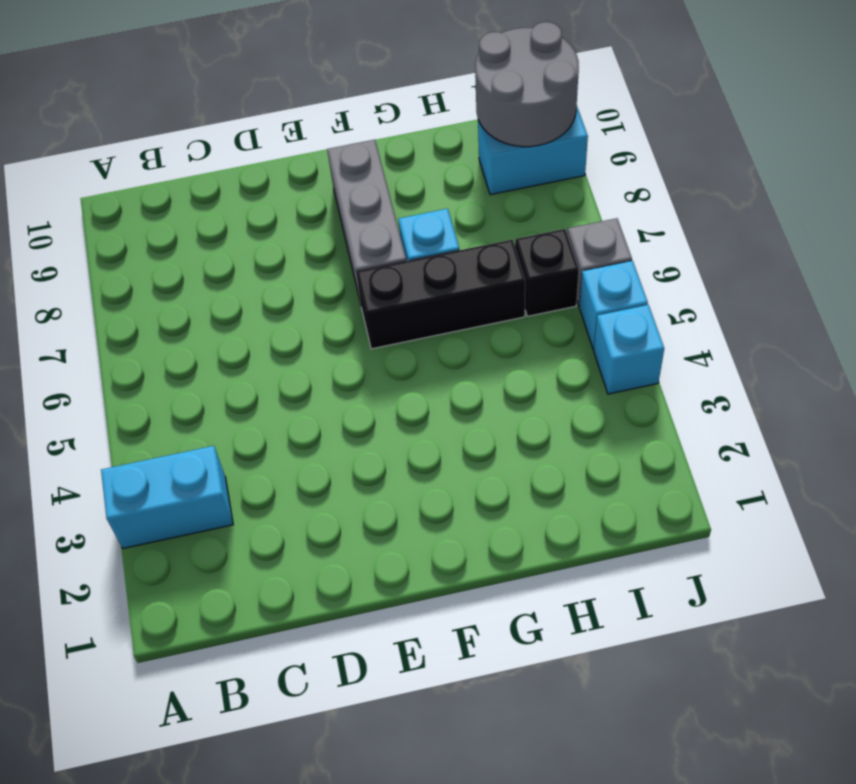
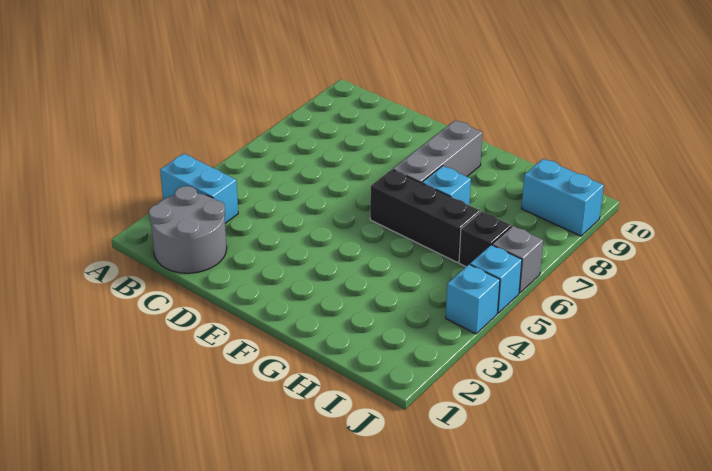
grey round brick I9:J10 level 2 -> grey round brick B1:C2 level 1

